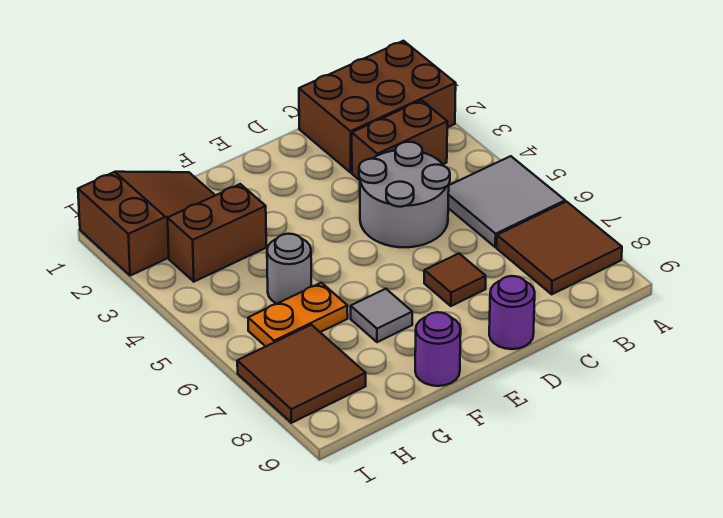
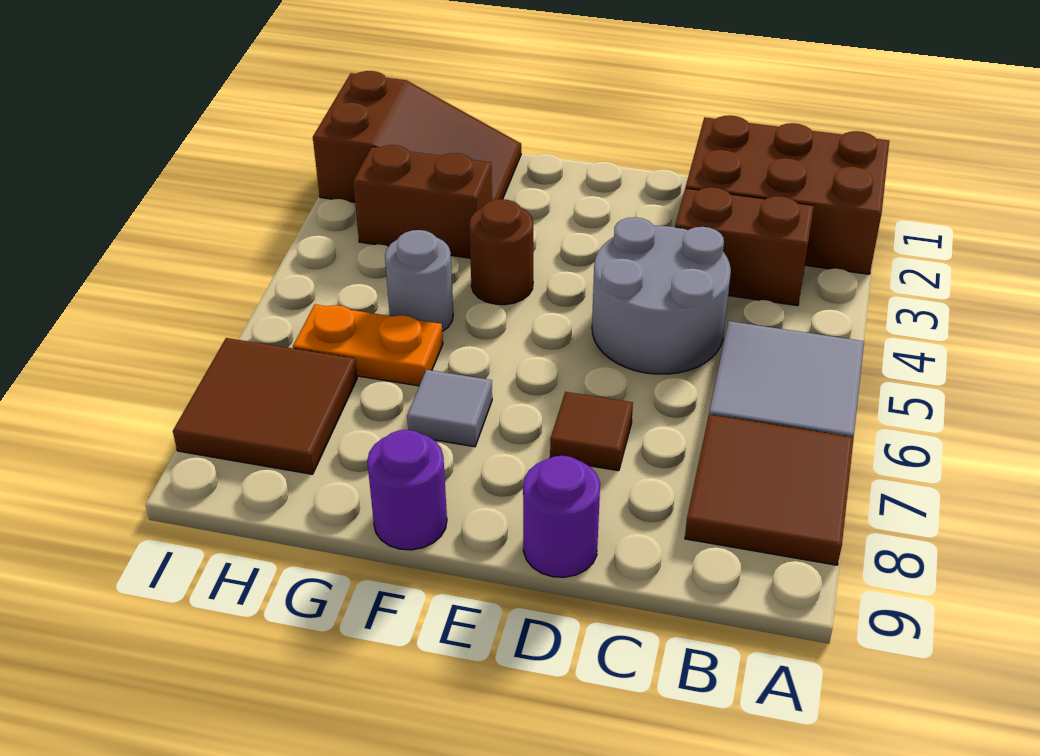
none -> brown round brick F4 level 1

